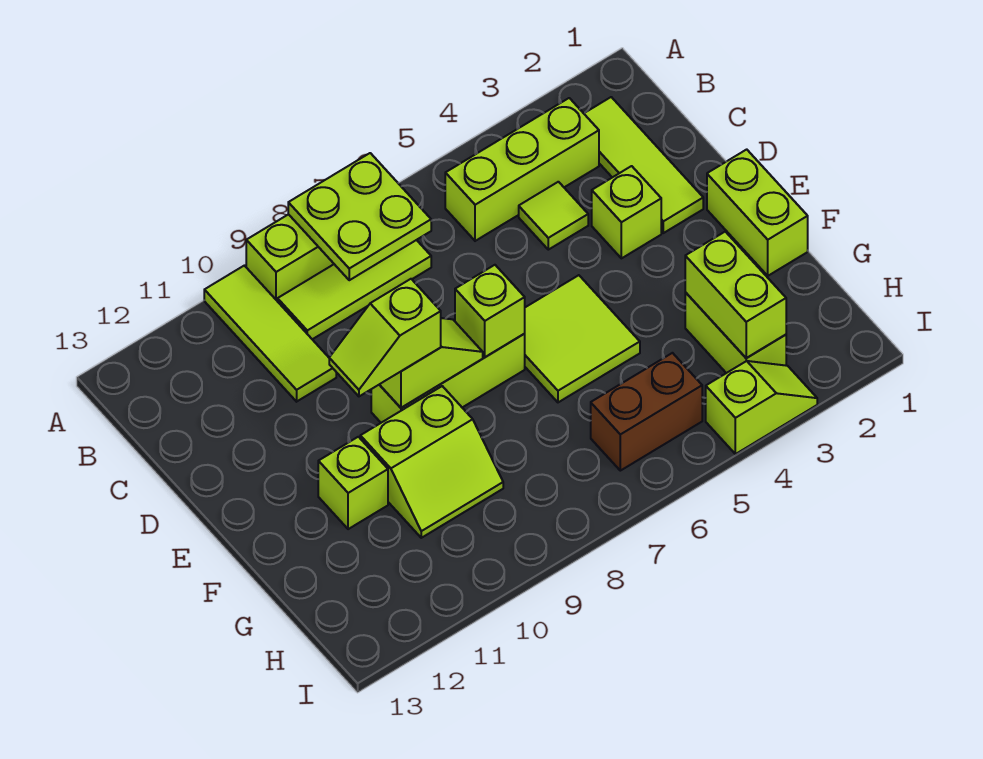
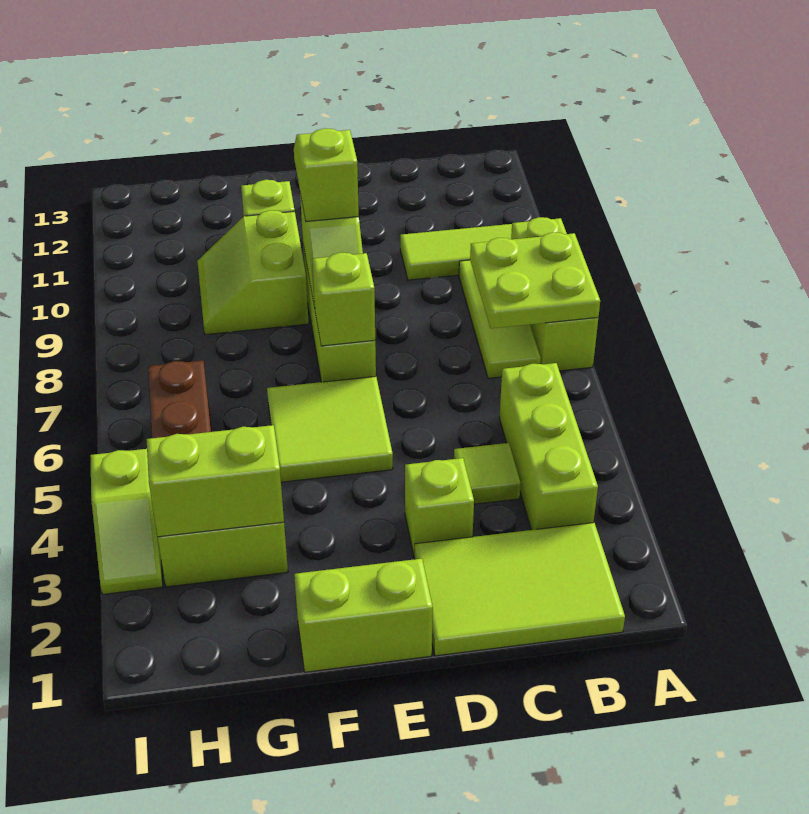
lime tile B2:D2 level 1 -> lime tile B1:D2 level 1

